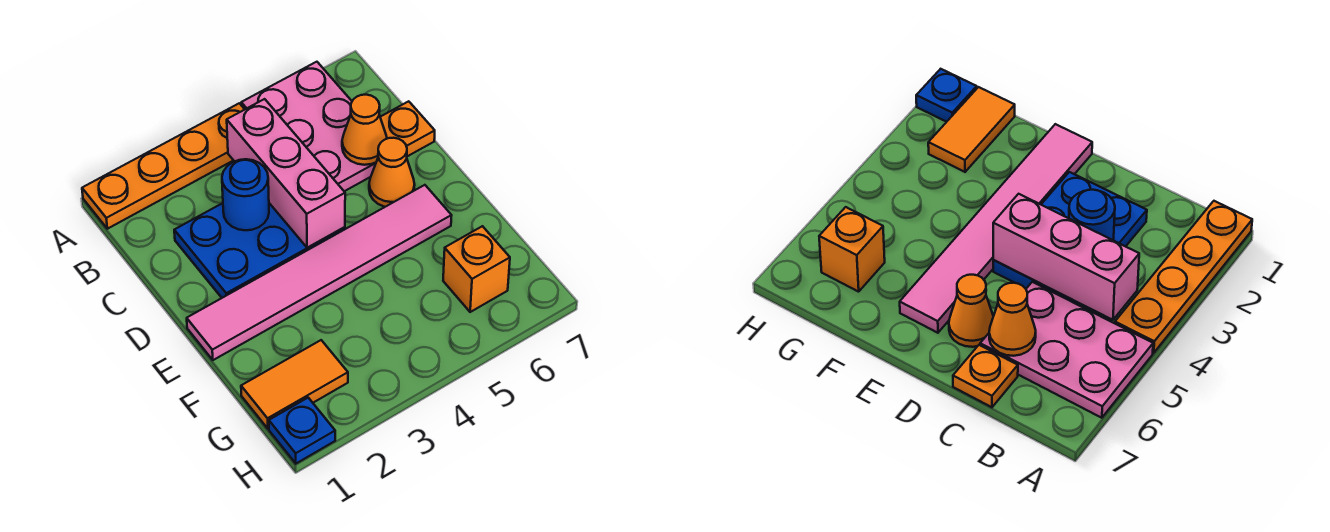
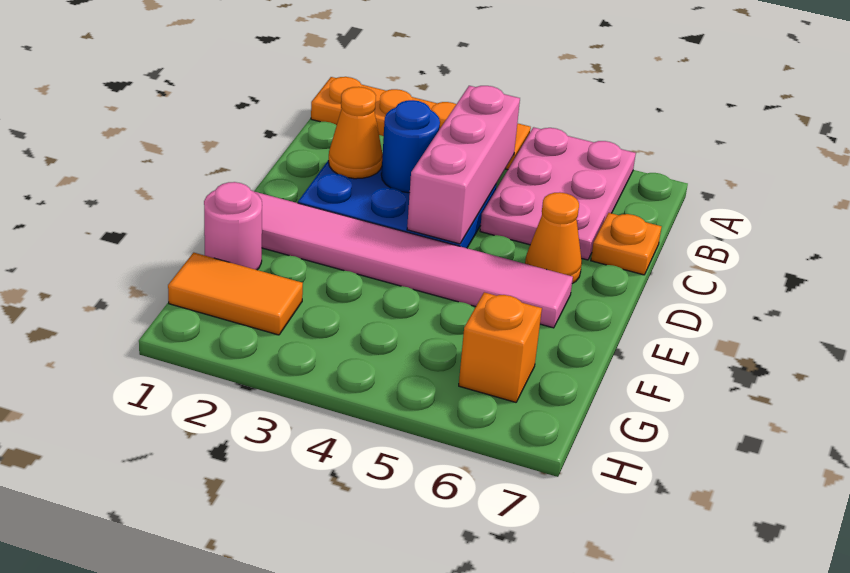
orange cone C6 level 2 -> orange cone C2 level 2
none -> pink round brick F1 level 1
blue plate H1 level 1 -> none

